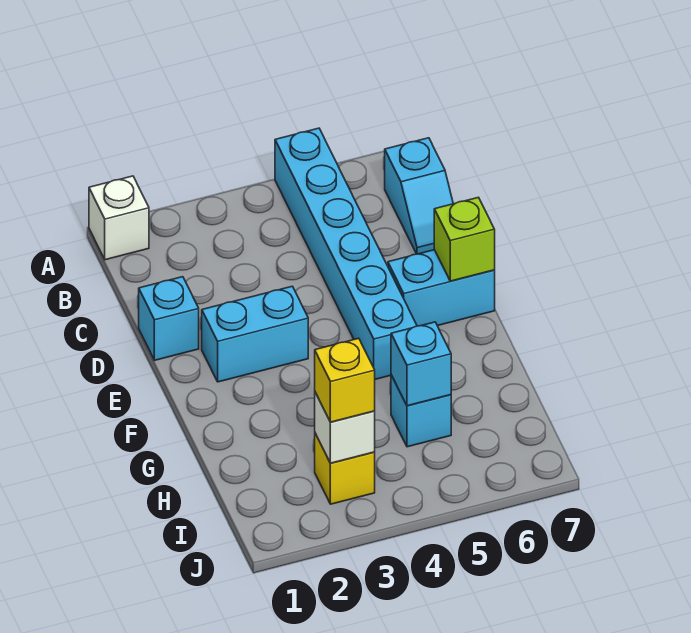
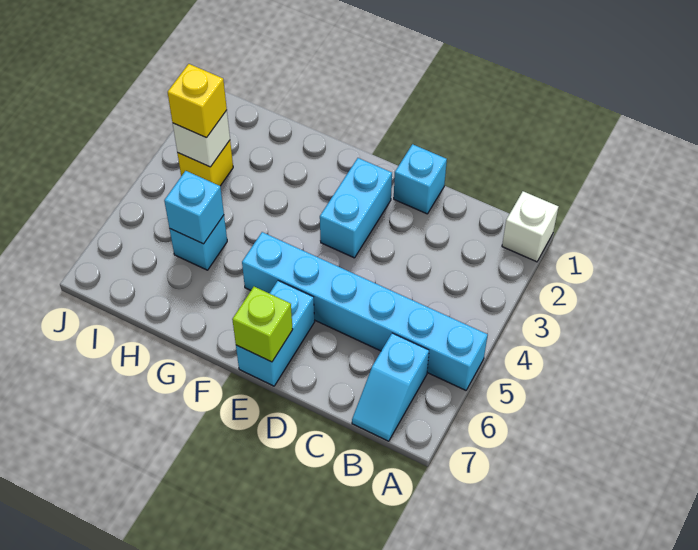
cyan slope B7:C7 level 1 top B -> cyan slope B6:B7 level 1 top 6

